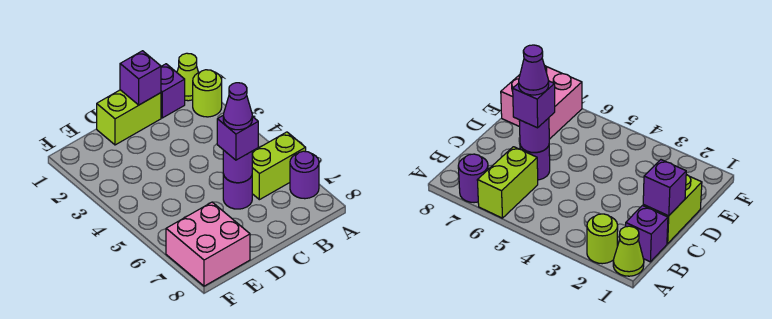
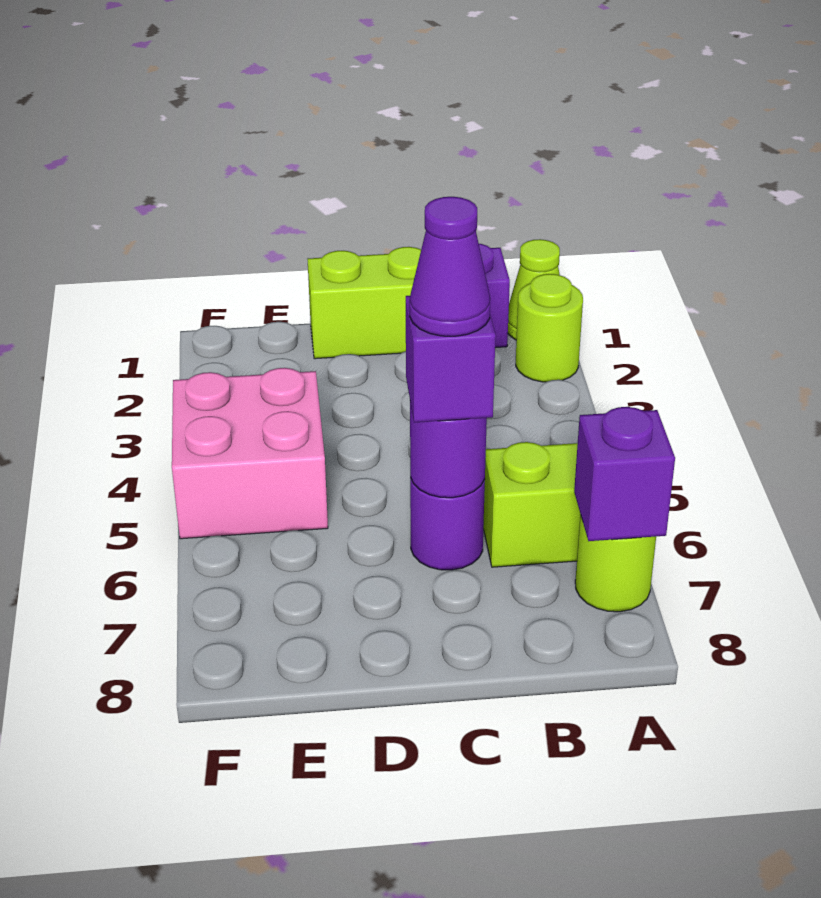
purple round brick A7 level 1 -> lime round brick A7 level 1
purple brick C1 level 2 -> purple brick A7 level 2
pink brick E7:F8 level 1 -> pink brick E4:F5 level 1

